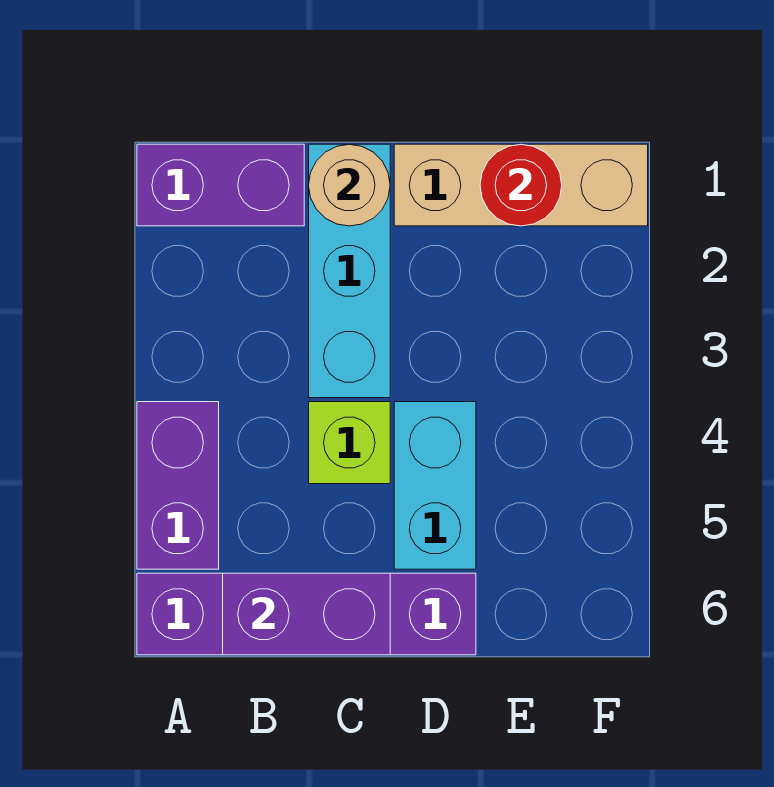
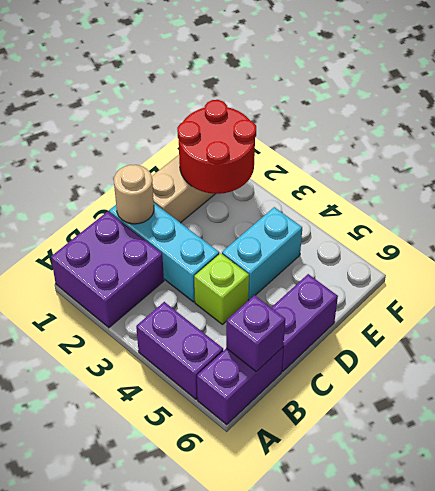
purple brick A1:B1 level 1 -> purple brick A1:B2 level 1
purple brick B6:C6 level 2 -> purple brick B6 level 2
cyan brick D4:D5 level 1 -> cyan brick D4:E4 level 1
red round brick E1 level 2 -> red round brick E1:F2 level 2

